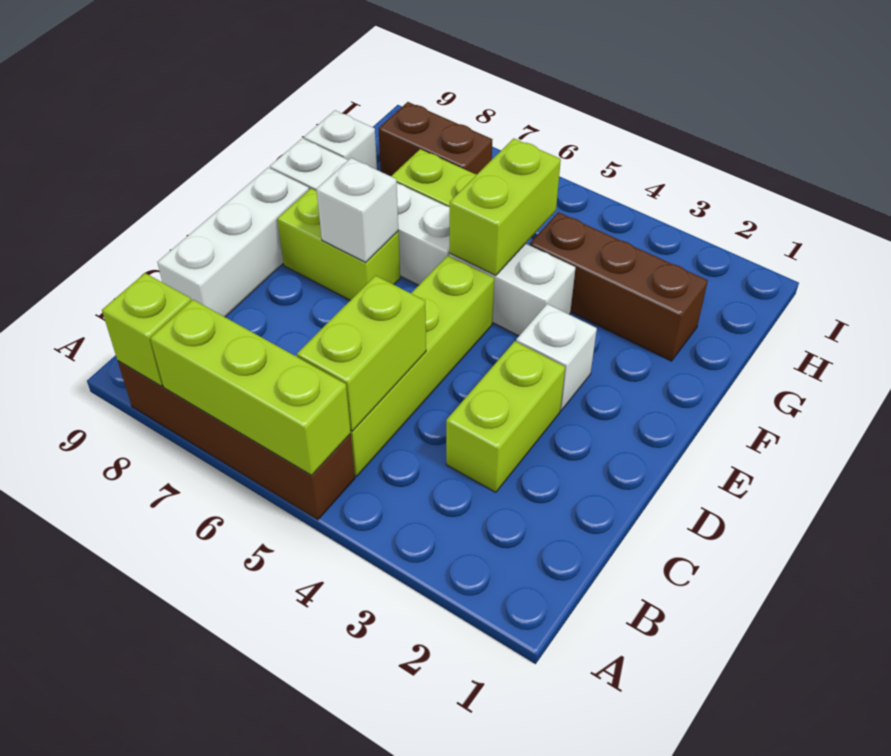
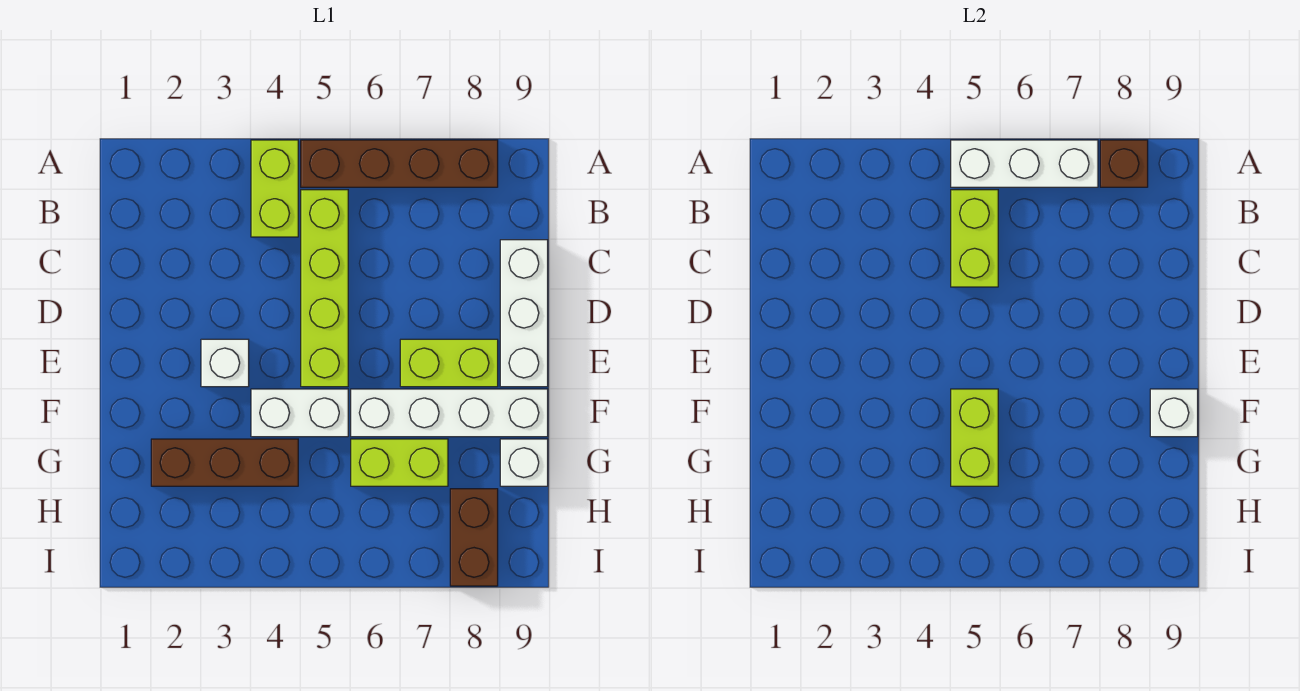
lime brick A5:A7 level 2 -> white brick A5:A7 level 2
lime brick A8 level 2 -> brown brick A8 level 2
lime brick C3:D3 level 1 -> lime brick A4:B4 level 1
white brick E7 level 2 -> white brick F9 level 2
brown brick H7:H8 level 1 -> brown brick H8:I8 level 1

